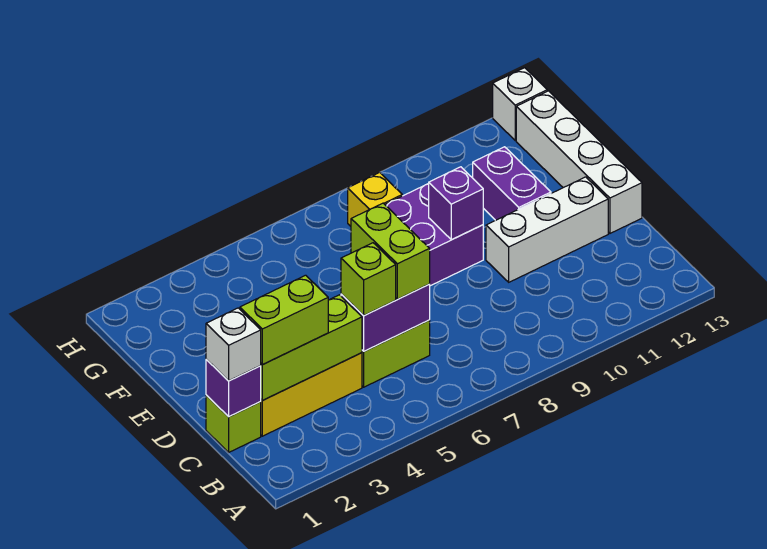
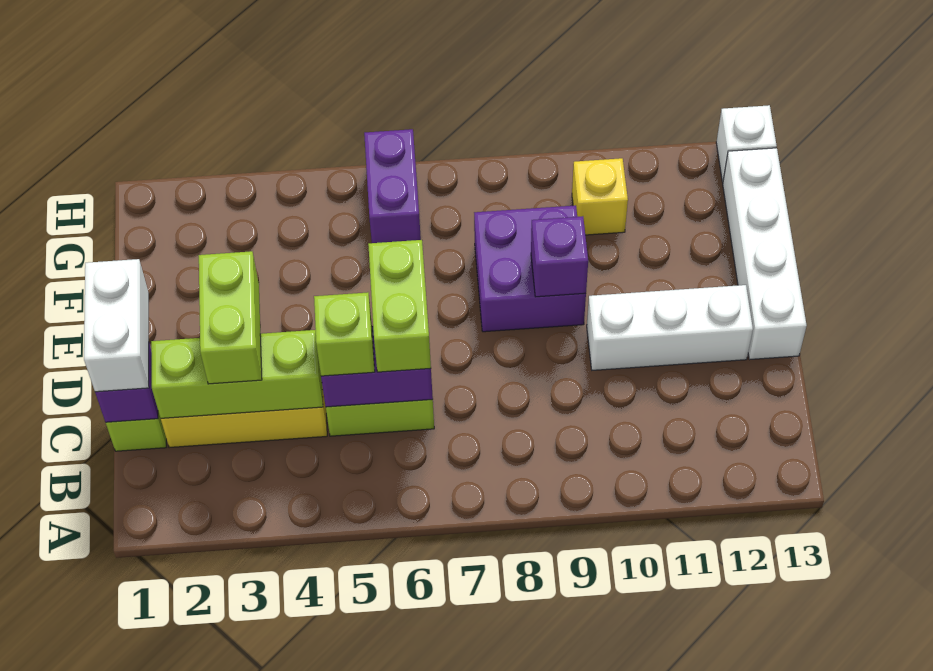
white brick C1 level 3 -> white brick C1:D1 level 3
lime brick C2:C3 level 3 -> lime brick C3:D3 level 3
purple brick E11:F11 level 1 -> purple brick G6:H6 level 1
yellow brick G8 level 1 -> yellow brick G10 level 1

